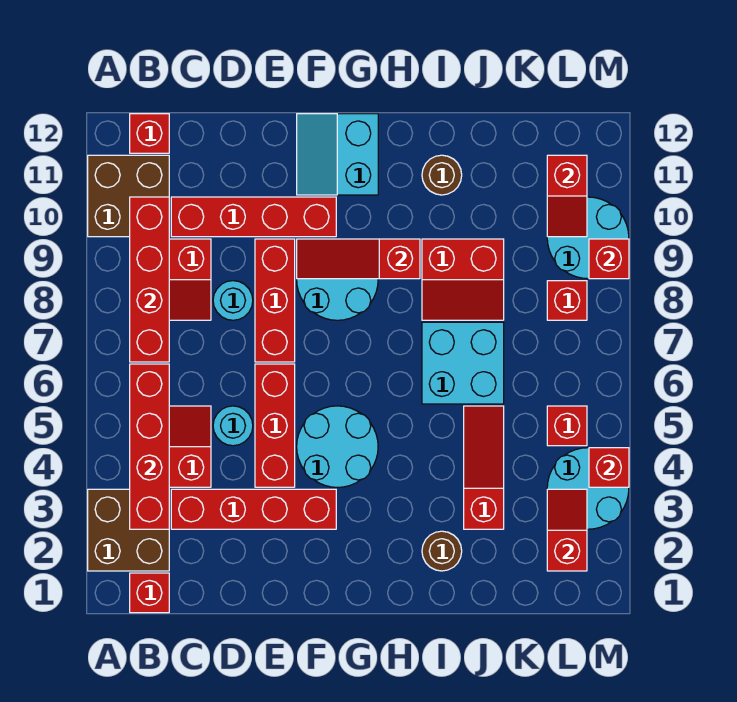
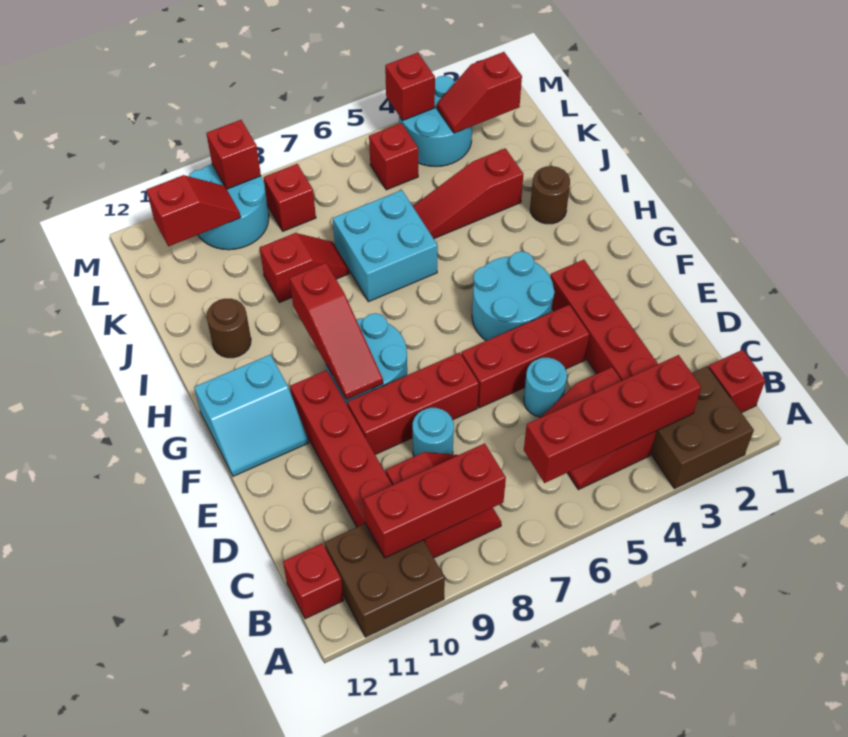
red brick B7:B10 level 2 -> red brick B8:B10 level 2
red slope I8:J9 level 1 top 9 -> red slope J8:J9 level 1 top 9

